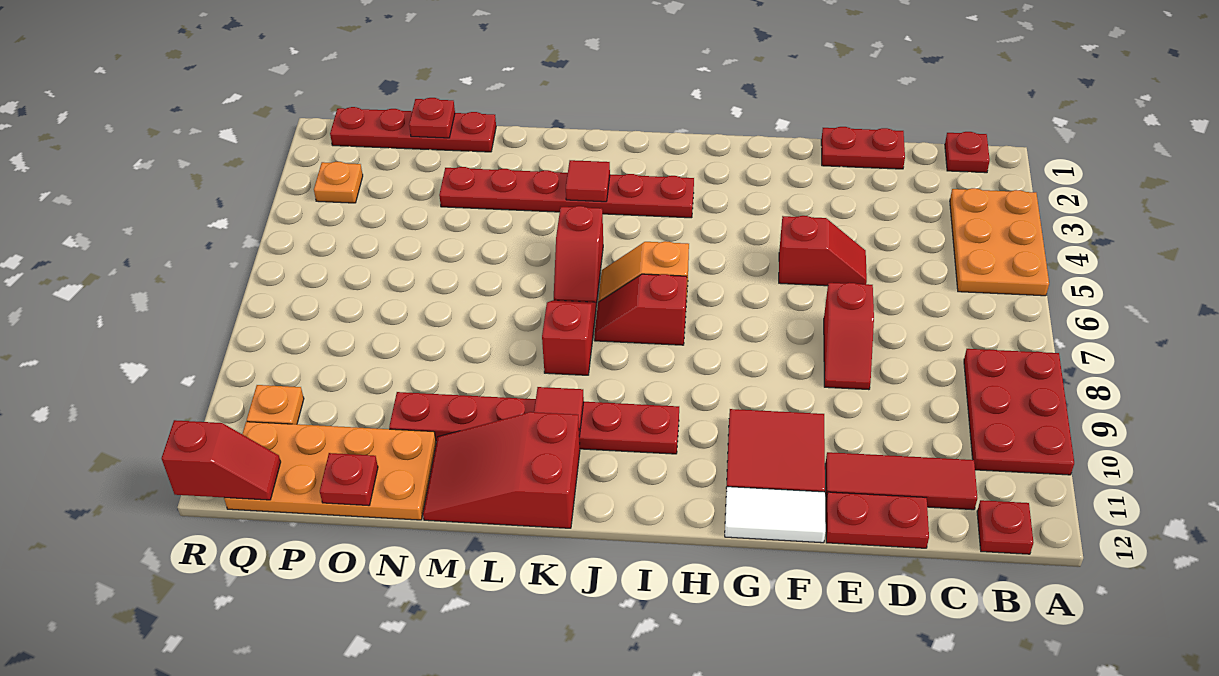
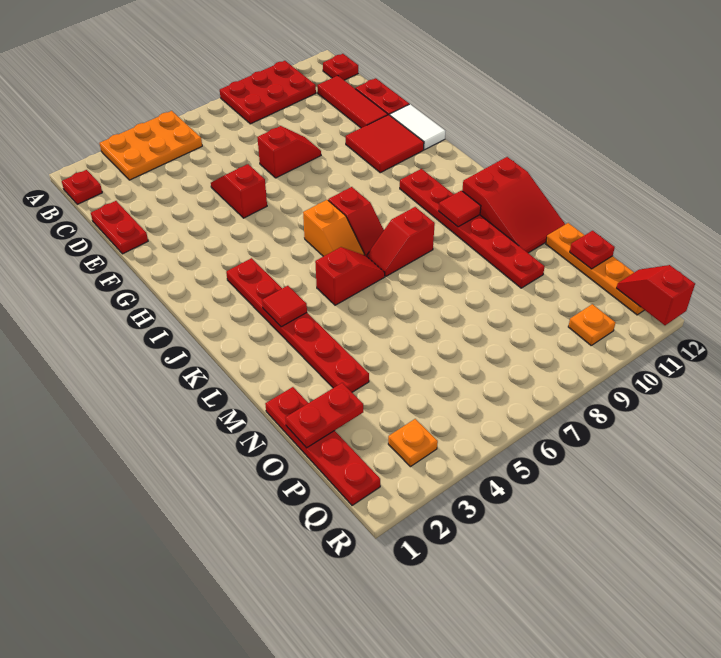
orange plate N11:Q12 level 1 -> orange plate N12:Q12 level 1
red plate O1 level 2 -> red plate O1:O2 level 2

